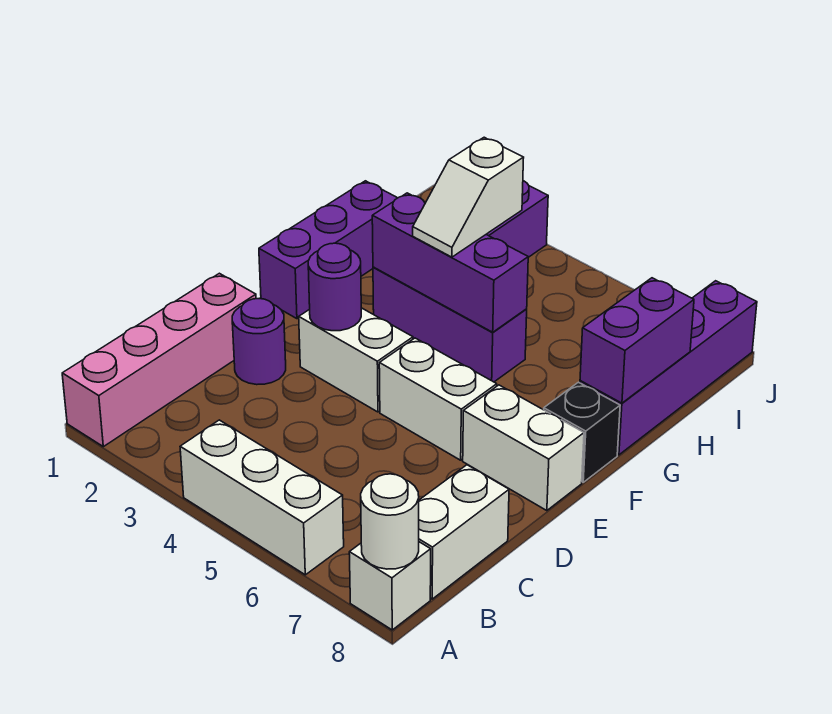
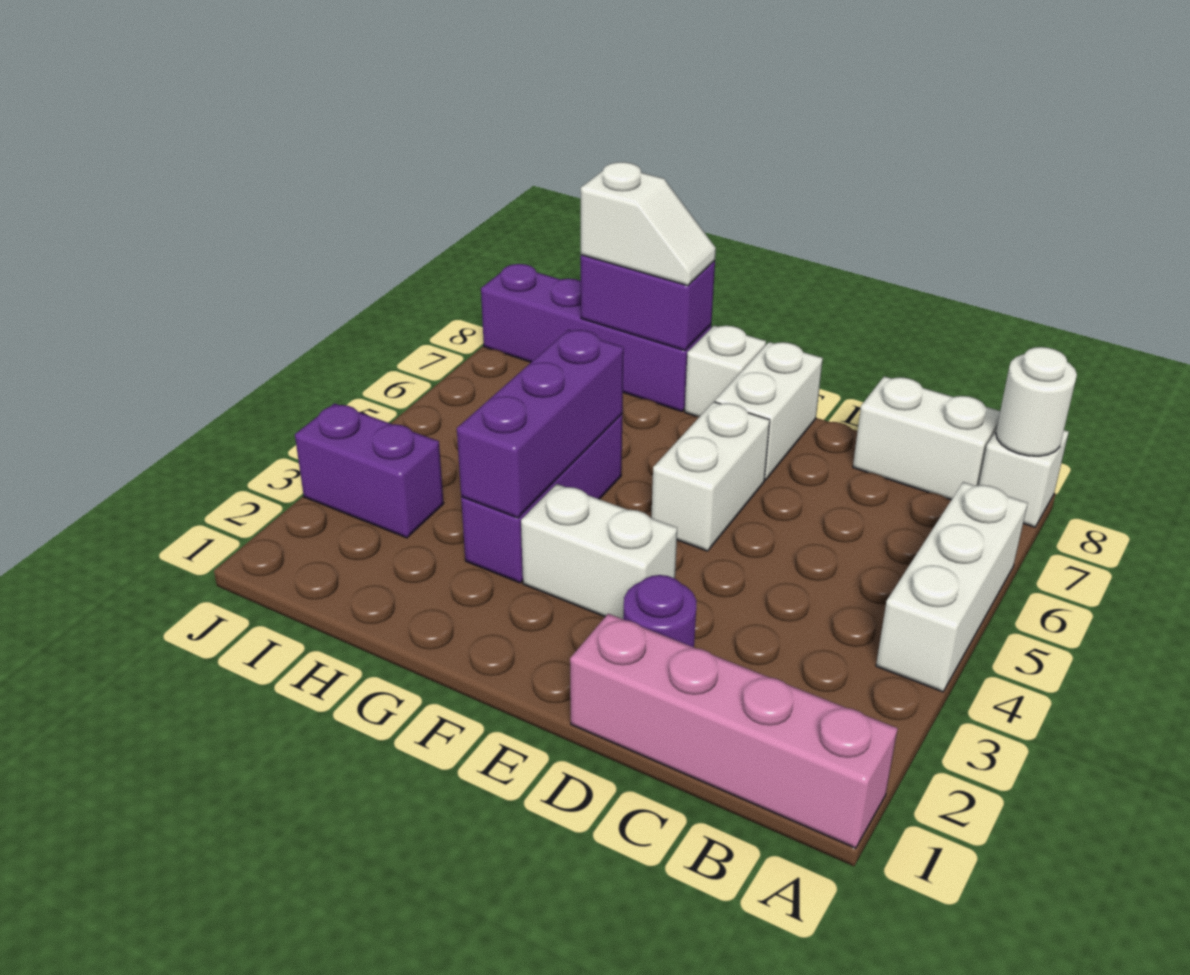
white brick E3:E4 level 1 -> white brick E3:F3 level 1
purple round brick E3 level 2 -> none
purple brick F1:H1 level 1 -> none
black brick F8 level 1 -> white brick F8 level 1
white slope G4:H4 level 3 top H -> white slope G8:H8 level 3 top H

